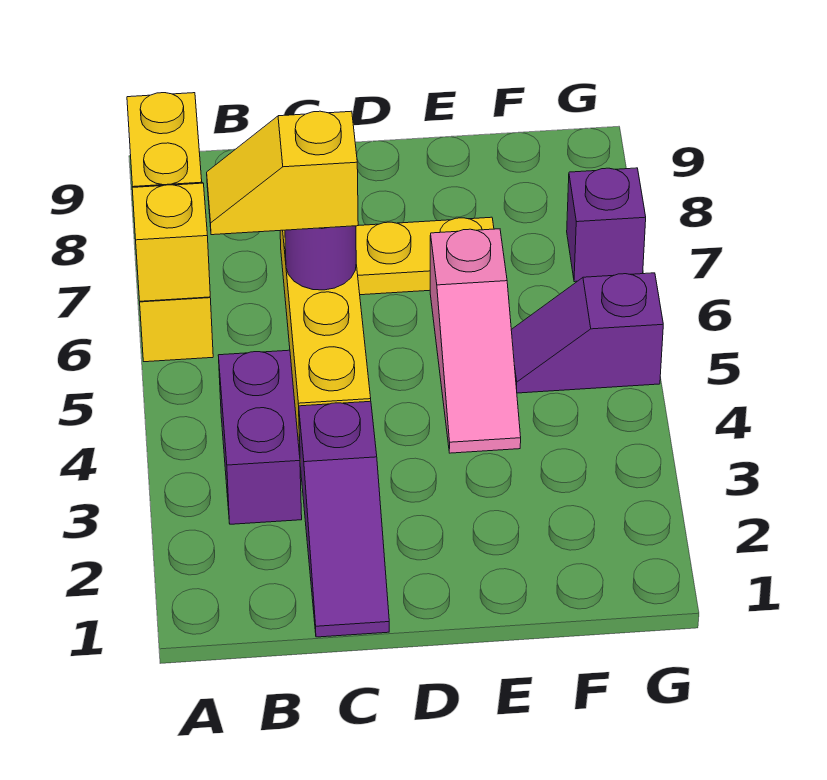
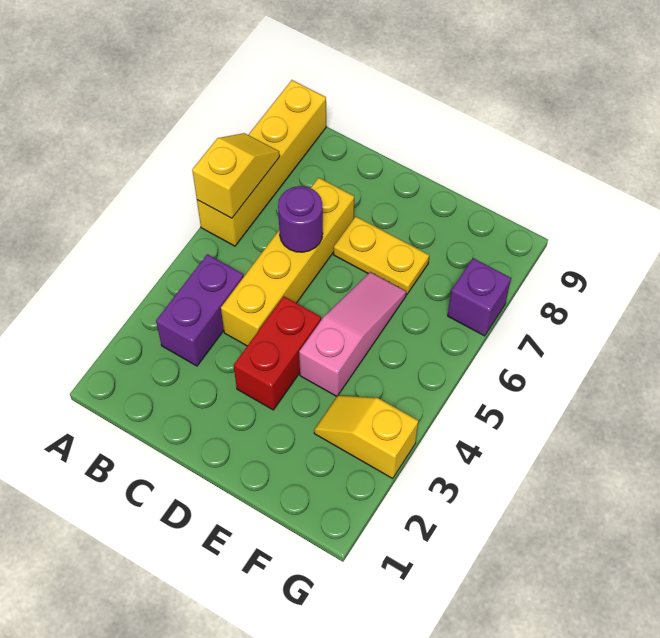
yellow slope B6:C6 level 3 top C -> yellow slope F3:G3 level 1 top G
purple slope C1:C3 level 1 top 3 -> none
none -> red brick D3:D4 level 1
pink slope E4:E6 level 1 top 6 -> pink slope E4:E6 level 1 top 4
purple slope F5:G5 level 1 top G -> none

